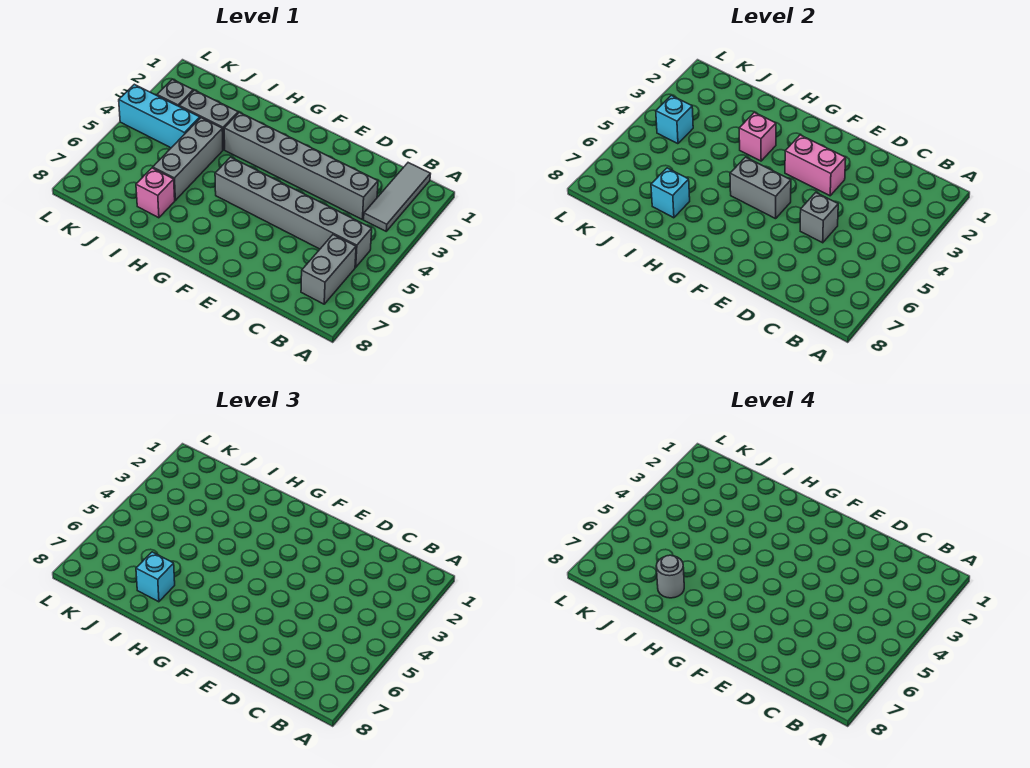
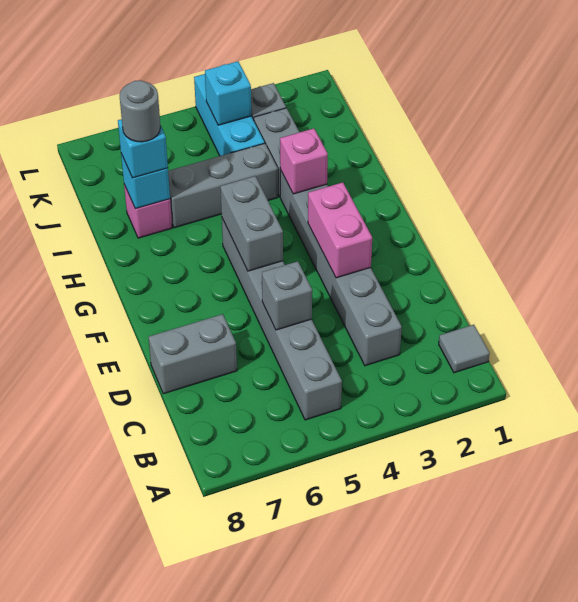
grey tile B1:B3 level 1 -> grey tile B1 level 1
grey brick B6:B7 level 1 -> grey brick D7:D8 level 1

